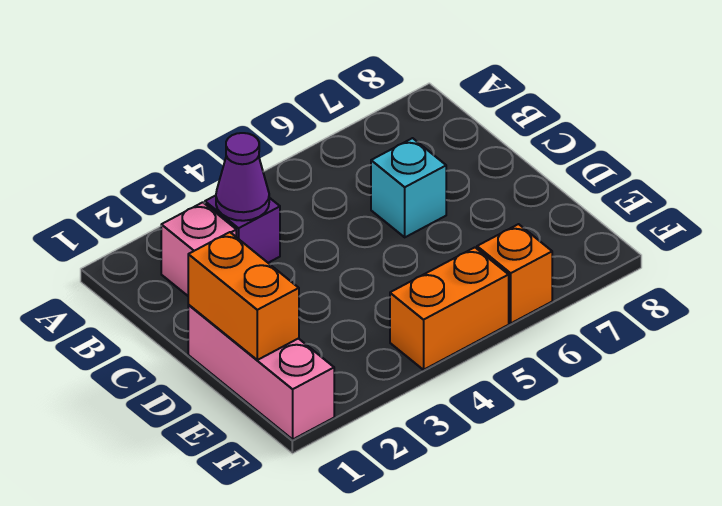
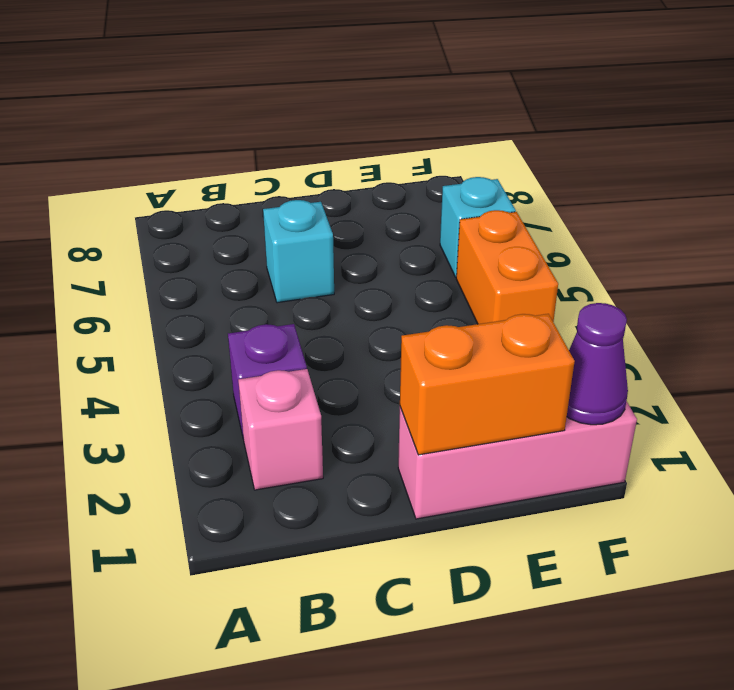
purple cone B3 level 2 -> purple cone F1 level 2
orange brick F6 level 1 -> cyan brick F6 level 1

